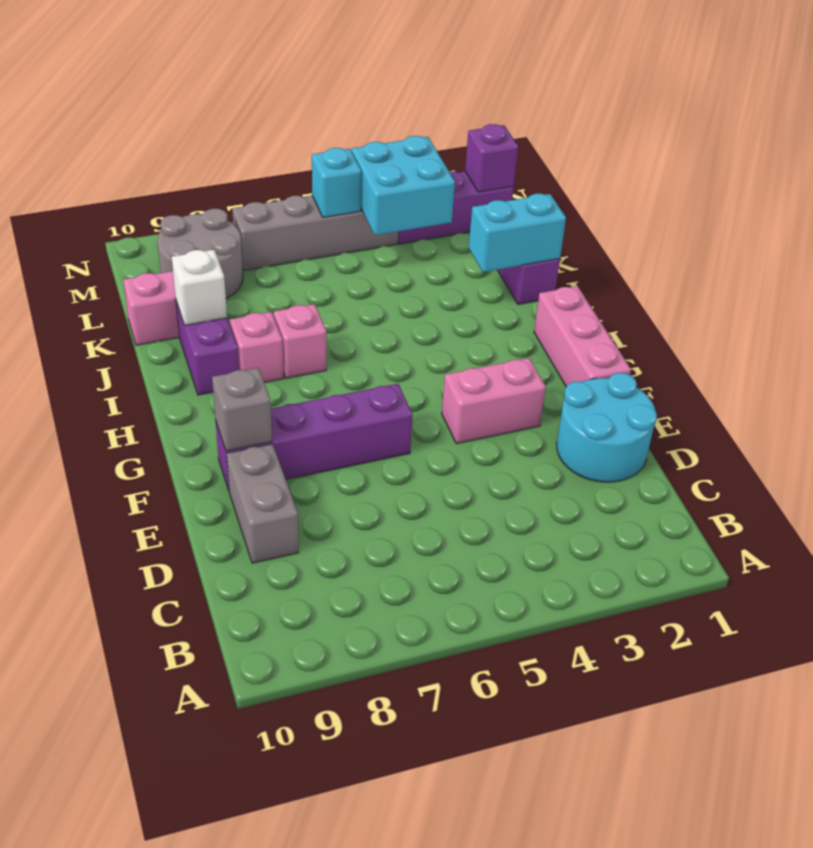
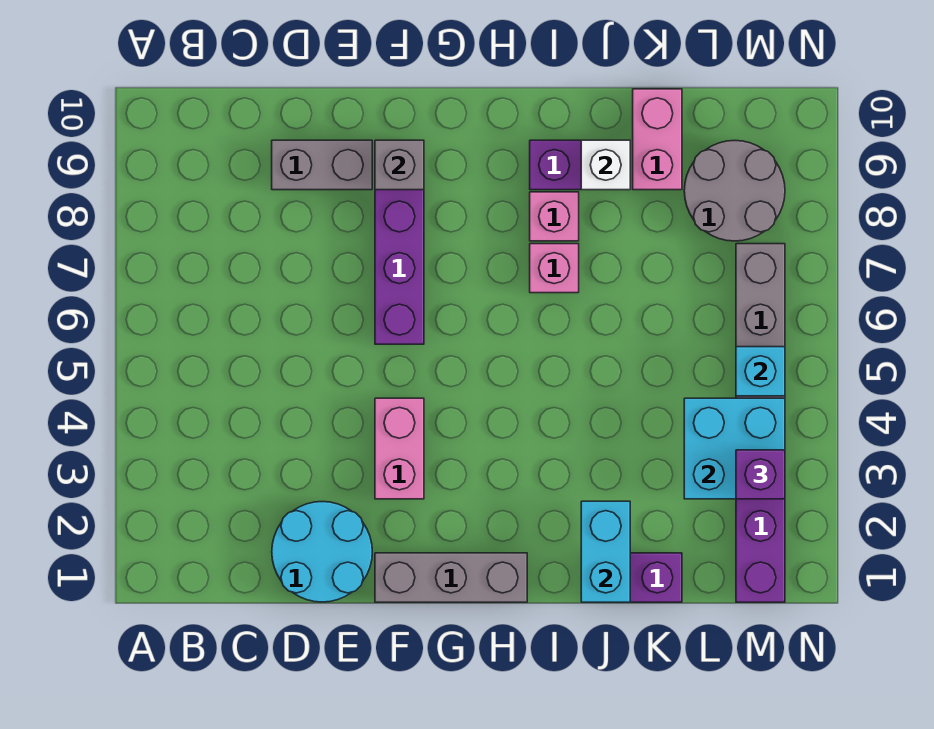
pink brick F1:H1 level 1 -> grey brick F1:H1 level 1
purple brick M1 level 2 -> purple brick M3 level 3

